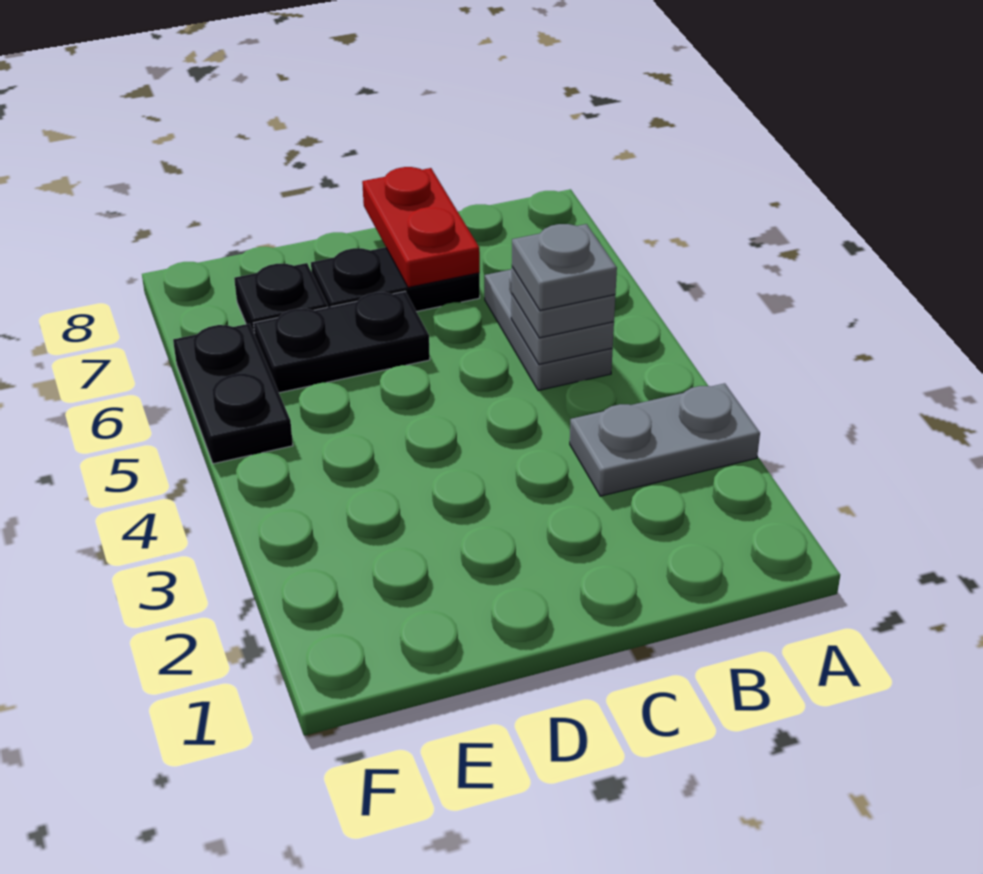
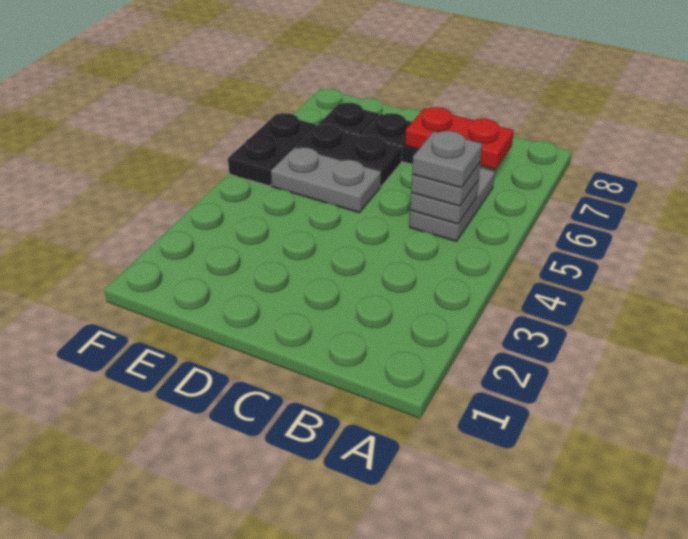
grey plate A3:B3 level 1 -> grey plate D5:E5 level 1
red plate C7:C8 level 2 -> red plate B7:C7 level 2

